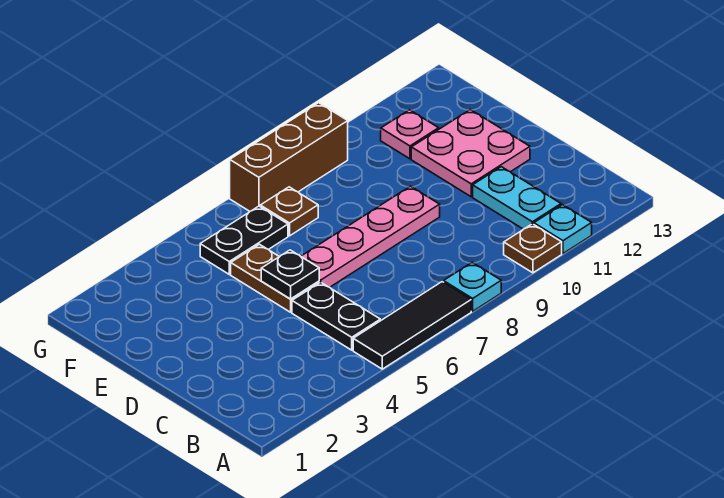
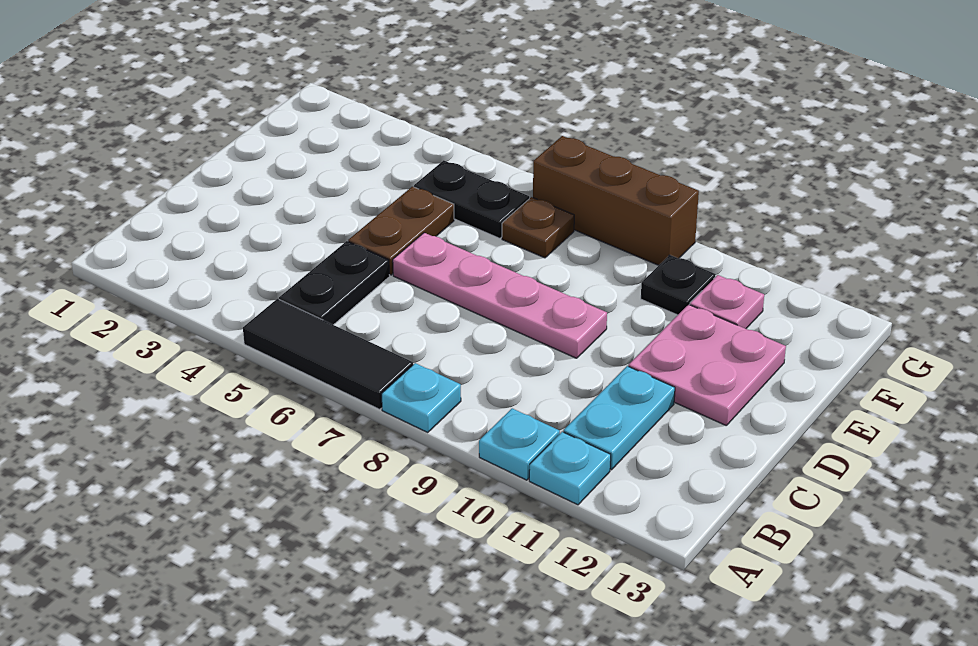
brown plate A10 level 1 -> cyan plate A10 level 1
black plate D5 level 2 -> black plate F10 level 1

